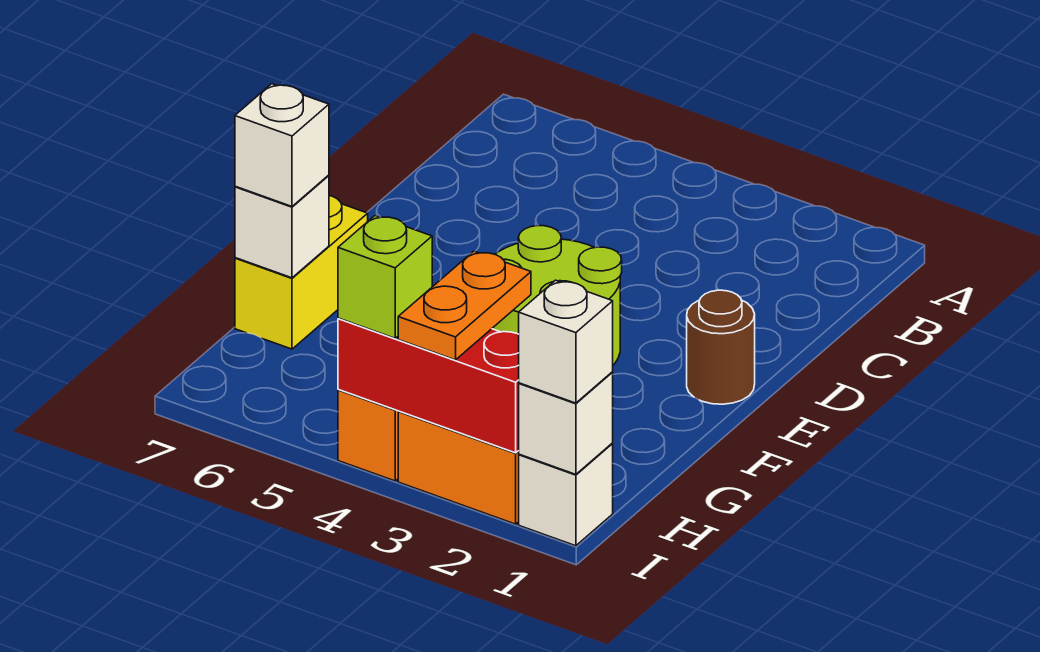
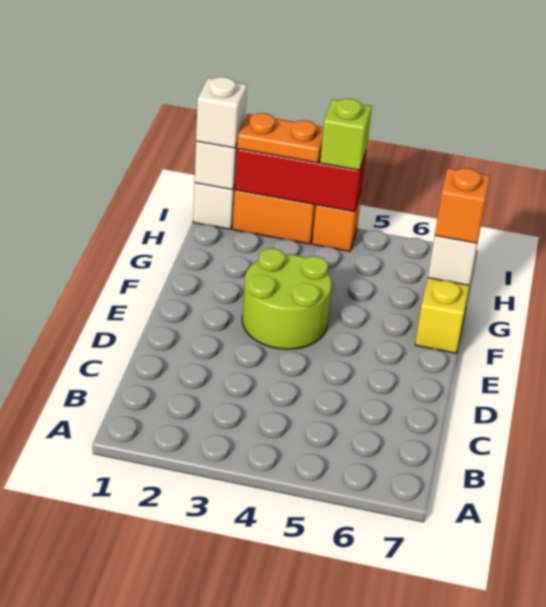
brown round brick E1 level 1 -> none
white brick G7 level 3 -> orange brick G7 level 3
orange plate H3:I3 level 3 -> orange plate I2:I3 level 3

